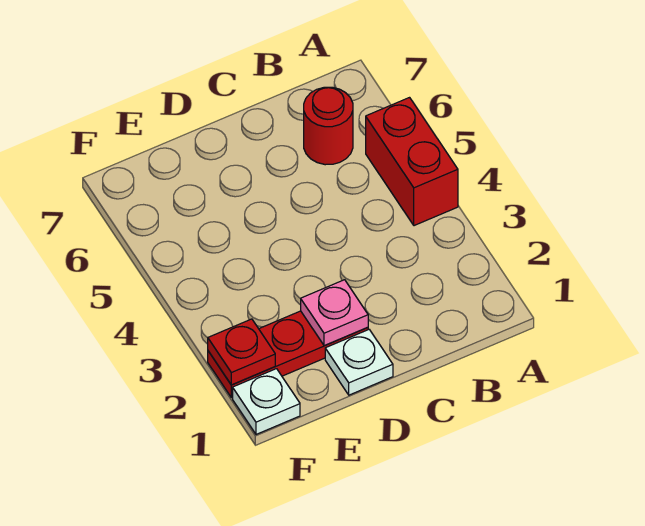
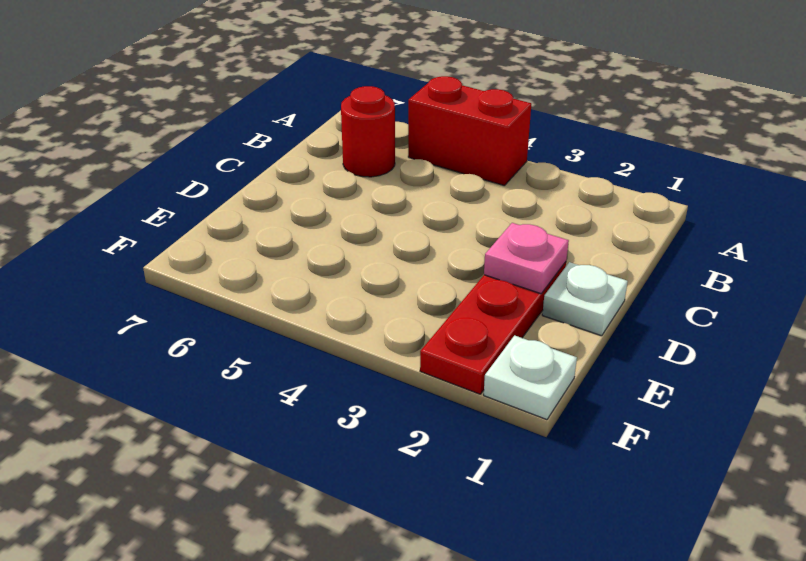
red plate F2 level 2 -> none

